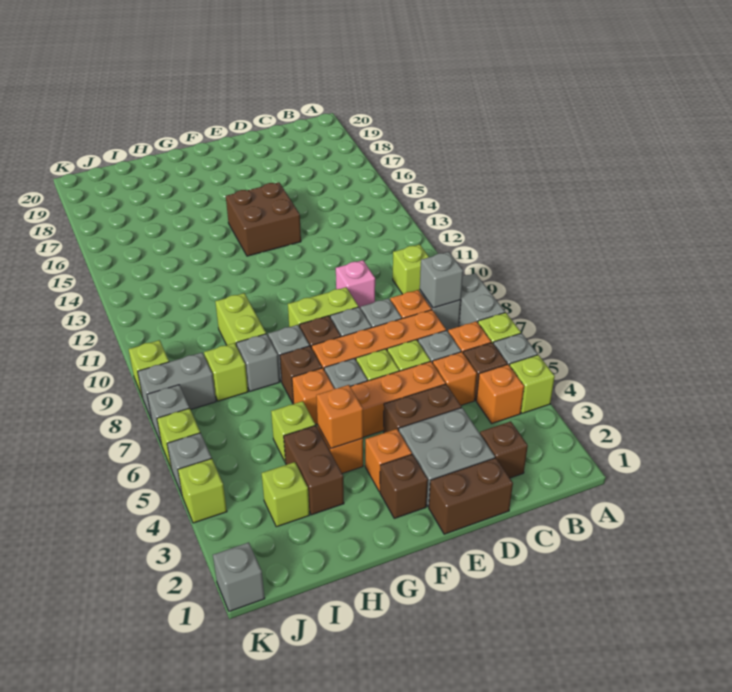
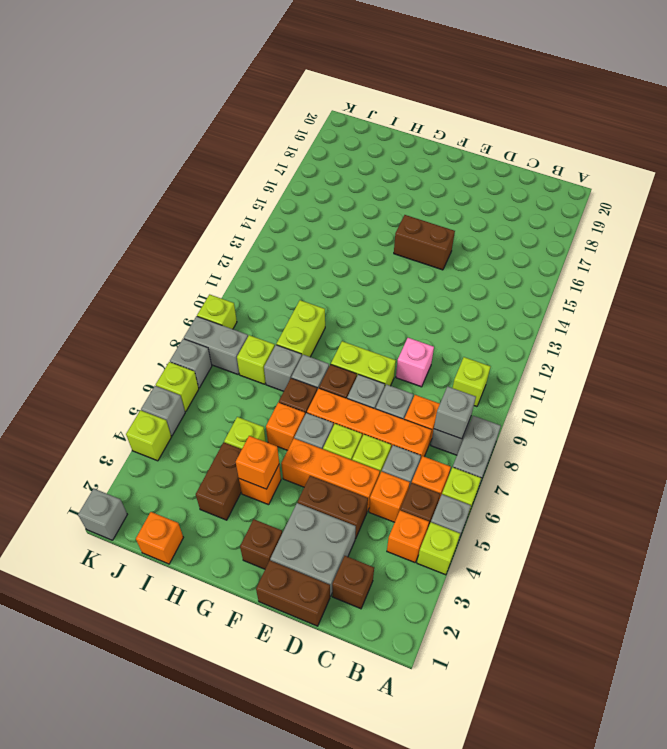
brown brick E14:F15 level 1 -> brown brick E15:F15 level 1
orange brick F3 level 1 -> orange brick I1 level 1
lime brick I3 level 1 -> none

